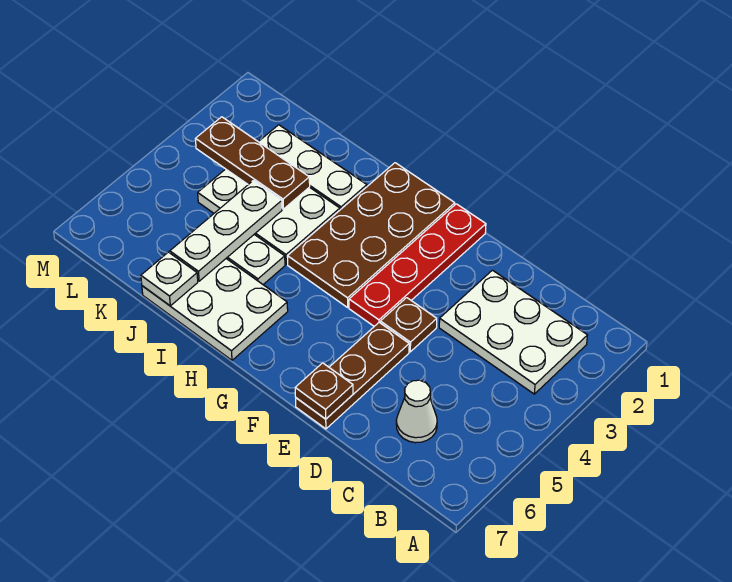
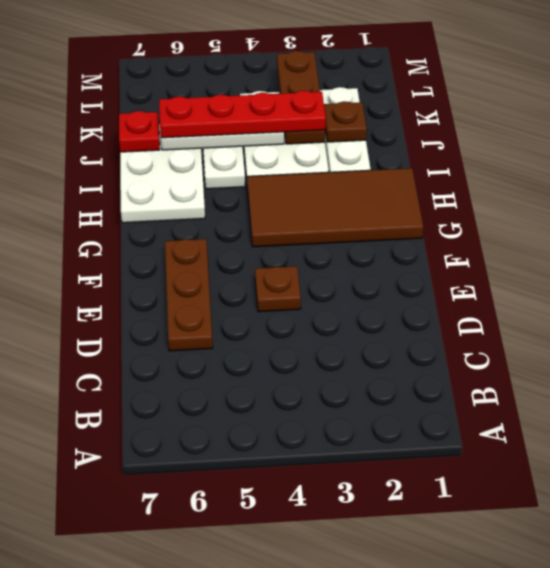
white plate B2:D3 level 1 -> none
white cone C6 level 1 -> none
brown plate E5:E7 level 1 -> brown plate D6:F6 level 1
brown plate E7 level 2 -> brown plate J2 level 2
red plate F1:F4 level 1 -> red plate J3:J6 level 3
brown plate G1:H4 level 1 -> brown tile G1:H4 level 1
white plate J7 level 2 -> red plate J7 level 2

